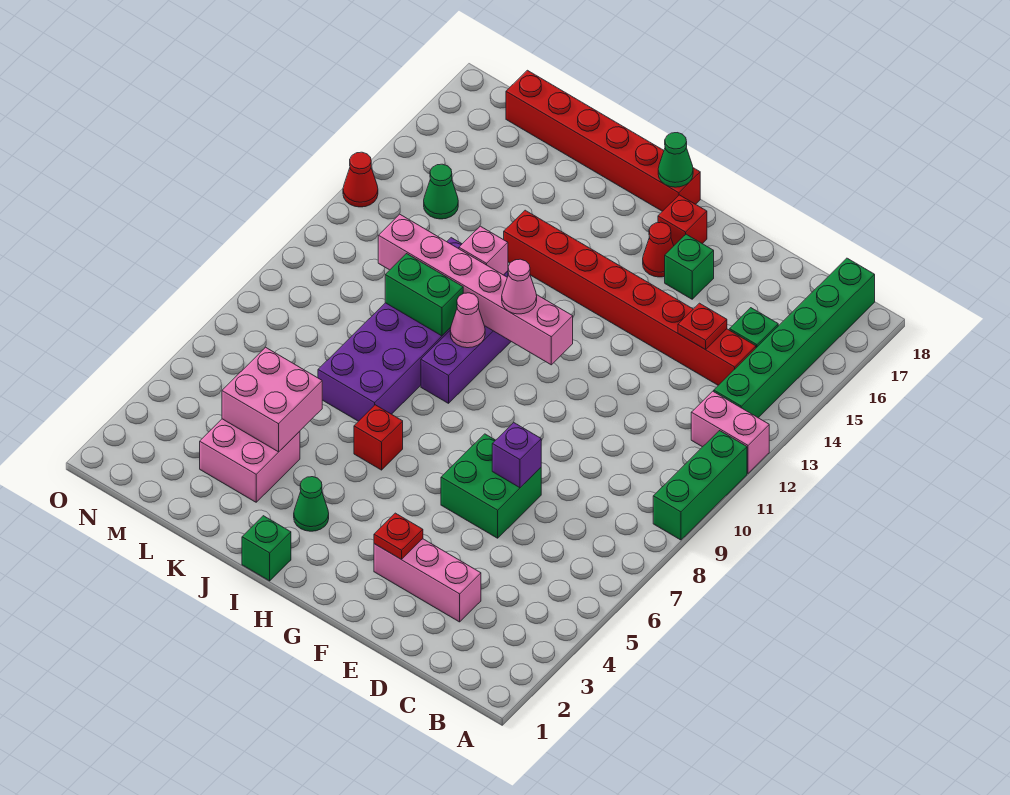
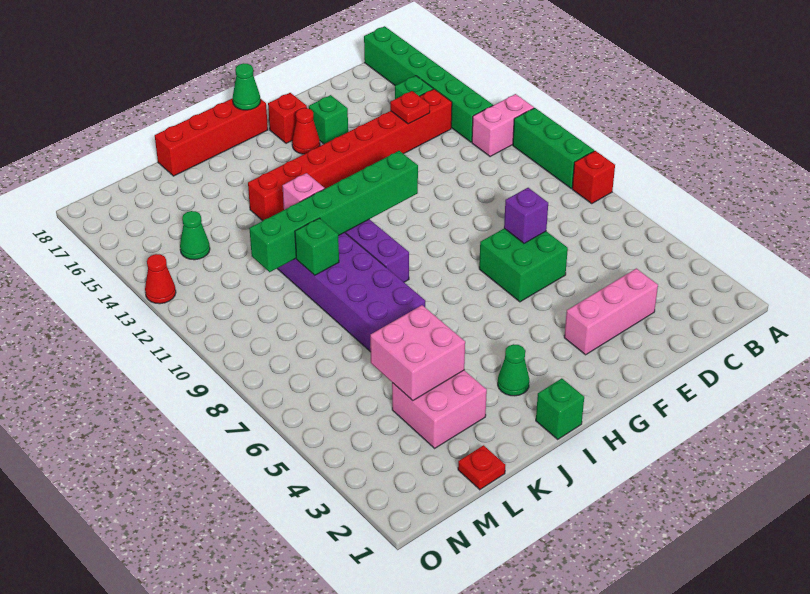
red plate F3 level 2 -> red plate L1 level 1
pink brick G11:L11 level 2 -> green brick G11:L11 level 2
pink cone H11 level 3 -> none
red brick H18:M18 level 1 -> red brick H18:K18 level 1
red brick I6 level 1 -> red brick A8 level 1
pink cone I10 level 2 -> none
green brick J10:K10 level 2 -> green brick K10 level 2

